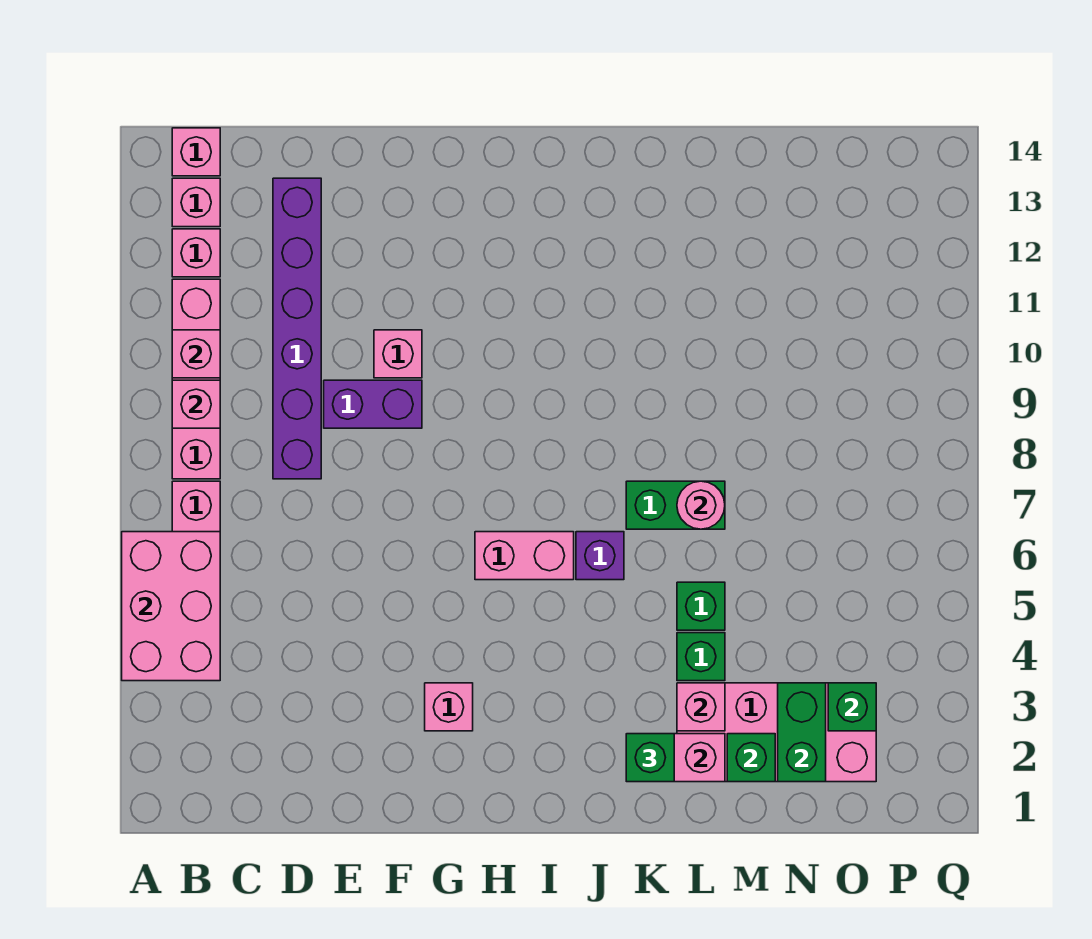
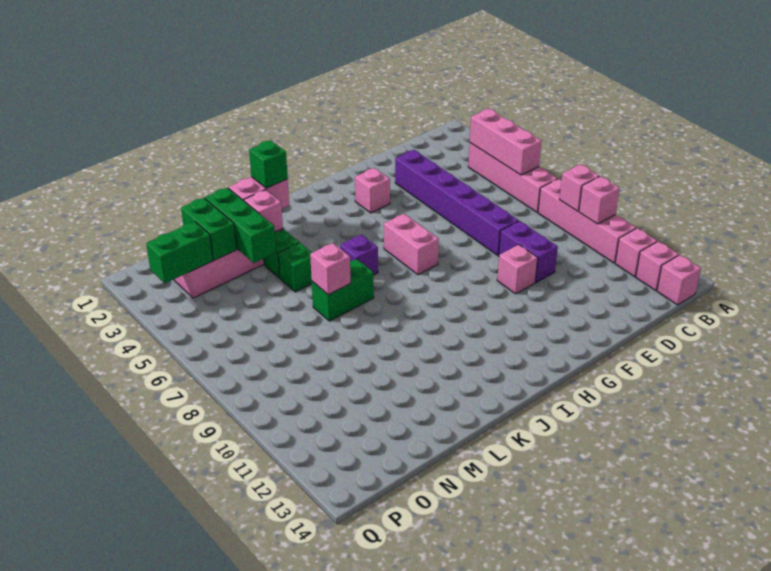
pink brick A4:B6 level 2 -> pink brick B4:B6 level 2
purple brick D8:D13 level 1 -> purple brick E3:E8 level 1
purple brick E9:F9 level 1 -> purple brick E9:E10 level 1
pink brick H6:I6 level 1 -> pink brick H6:H7 level 1
pink round brick L7 level 2 -> pink brick L7 level 2
green brick M2 level 2 -> green brick M2:M4 level 2
green brick O3 level 2 -> green brick O3:P3 level 2

